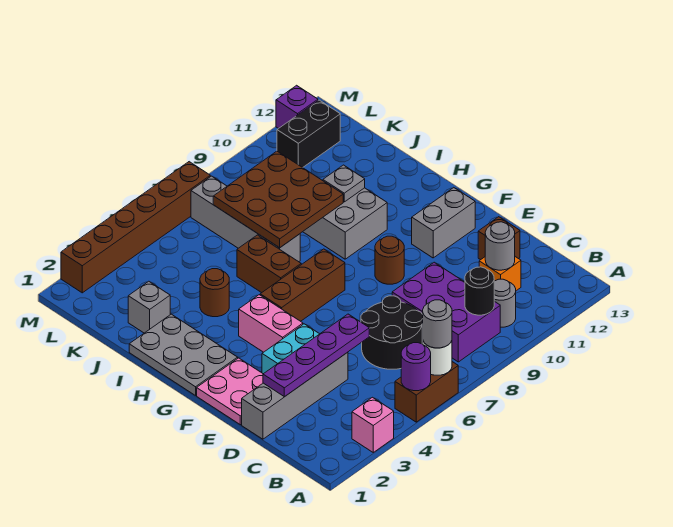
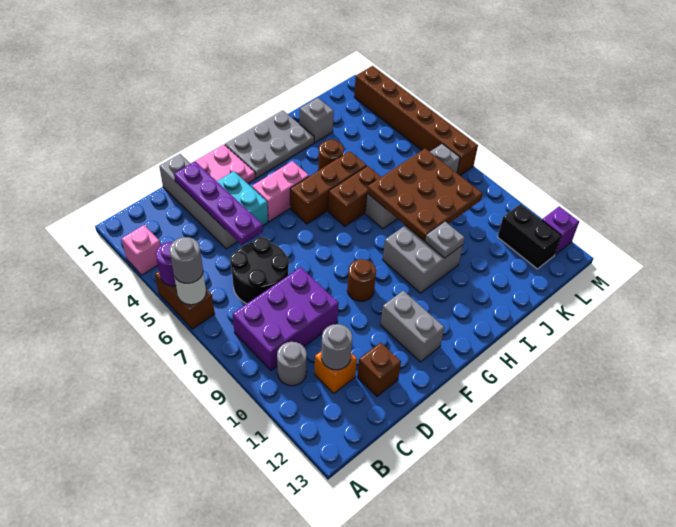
black round brick B9 level 2 -> none
brown brick G5:G7 level 1 -> brown brick G5:I5 level 1

